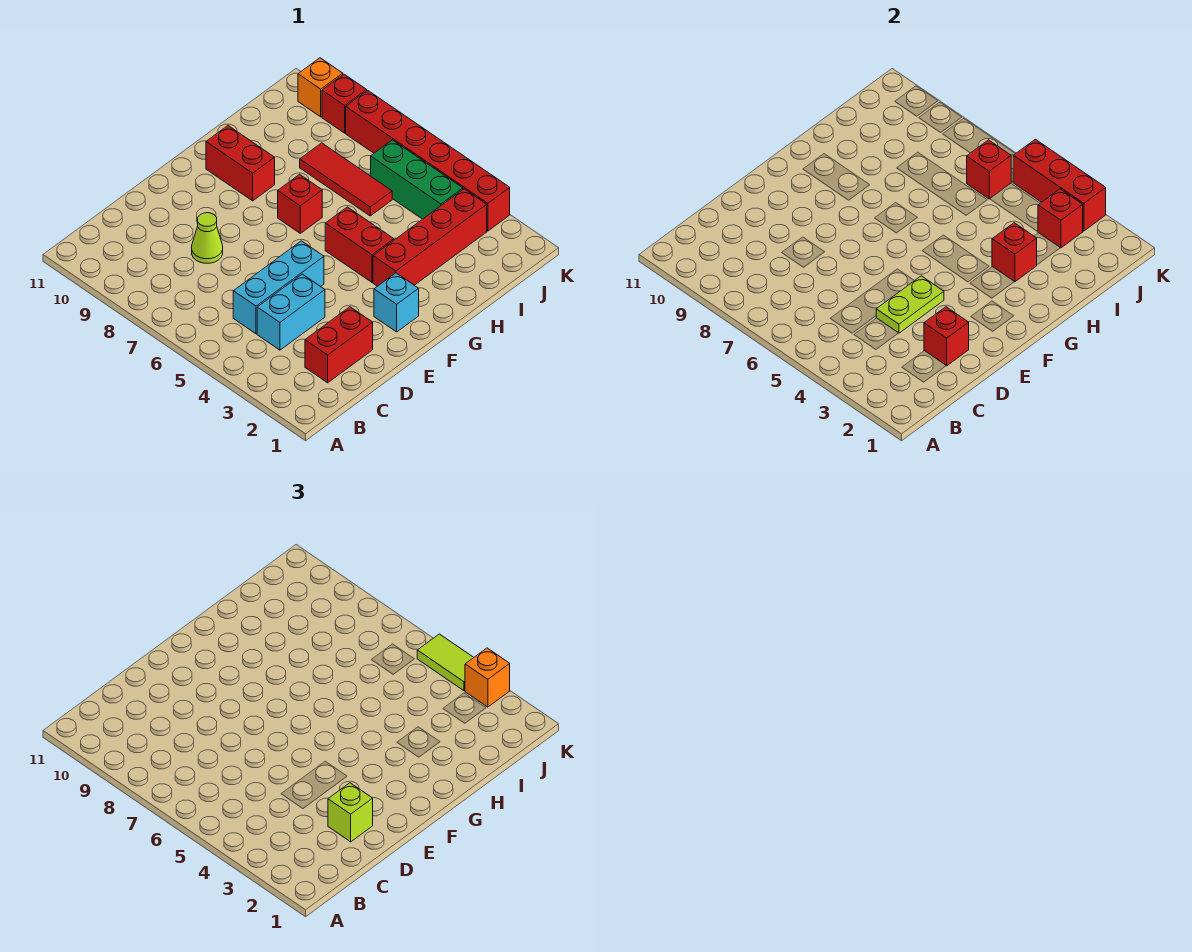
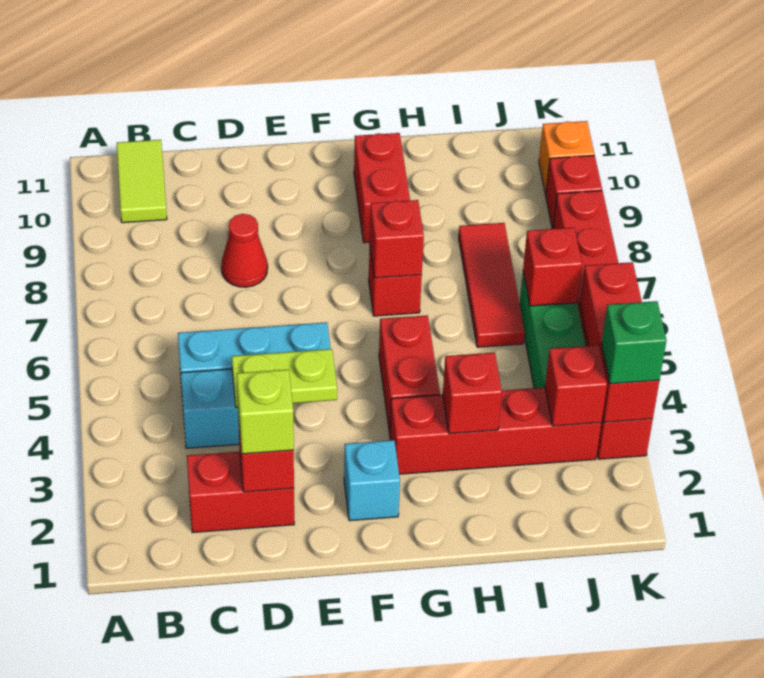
lime cone D8 level 1 -> red cone D8 level 1
none -> red brick G7 level 2
orange brick K3 level 3 -> green brick K3 level 3
lime tile K4:K5 level 3 -> lime tile B10:B11 level 1

